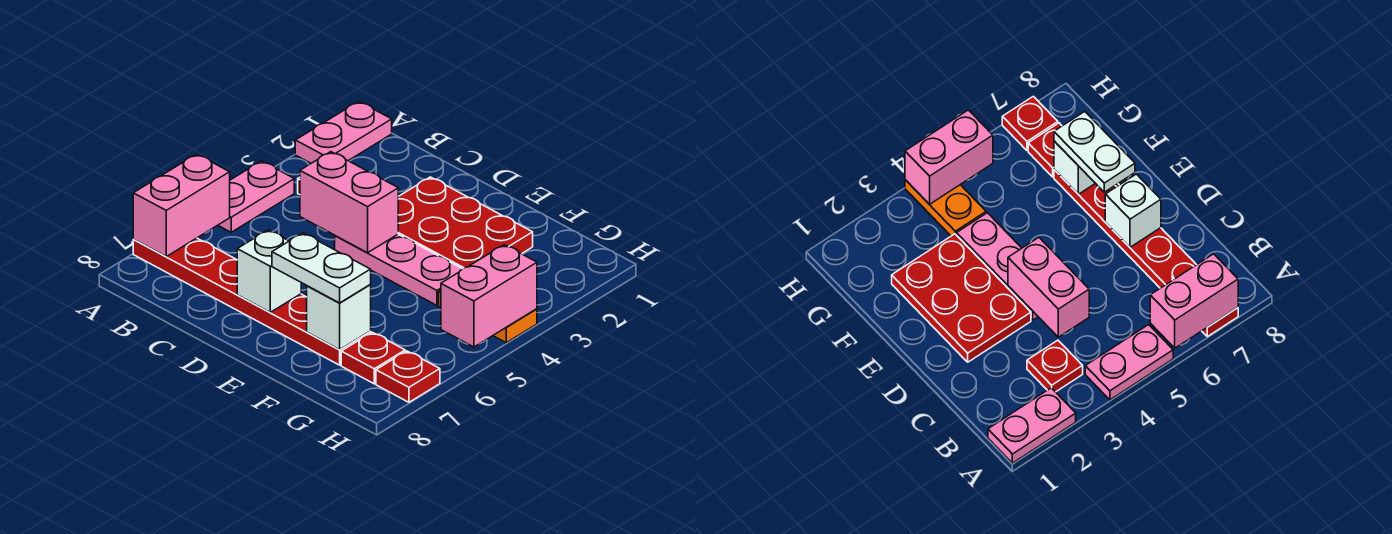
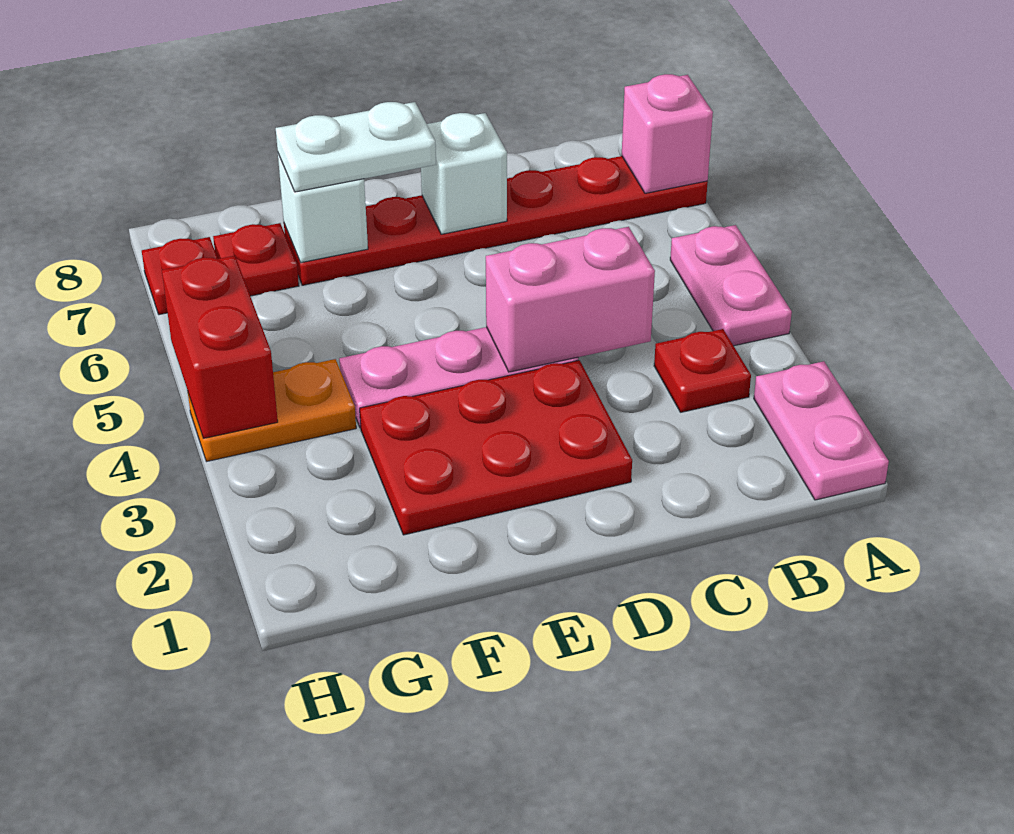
pink brick A6:A7 level 2 -> pink brick A7 level 2
pink brick H4:H5 level 2 -> red brick H4:H5 level 2

